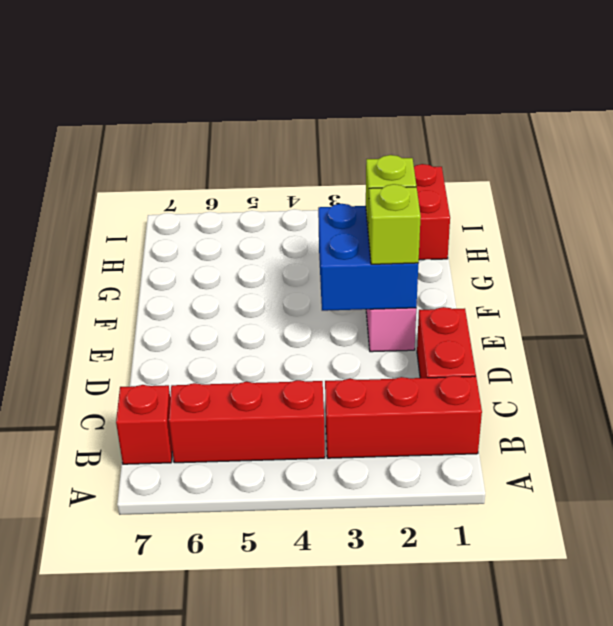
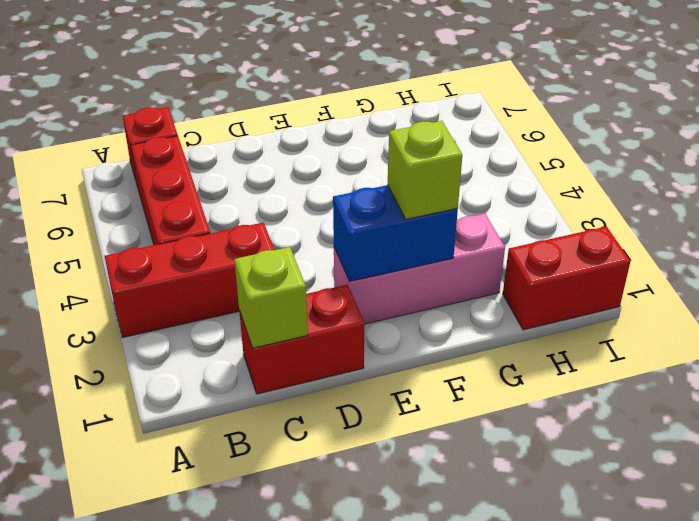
red brick B1:B3 level 1 -> red brick A3:C3 level 1
blue brick E2:F3 level 2 -> blue brick E2:F2 level 2
lime brick E2 level 3 -> lime brick C1 level 2

